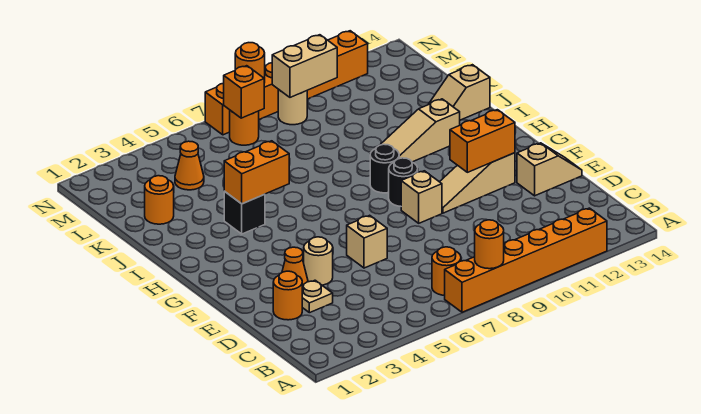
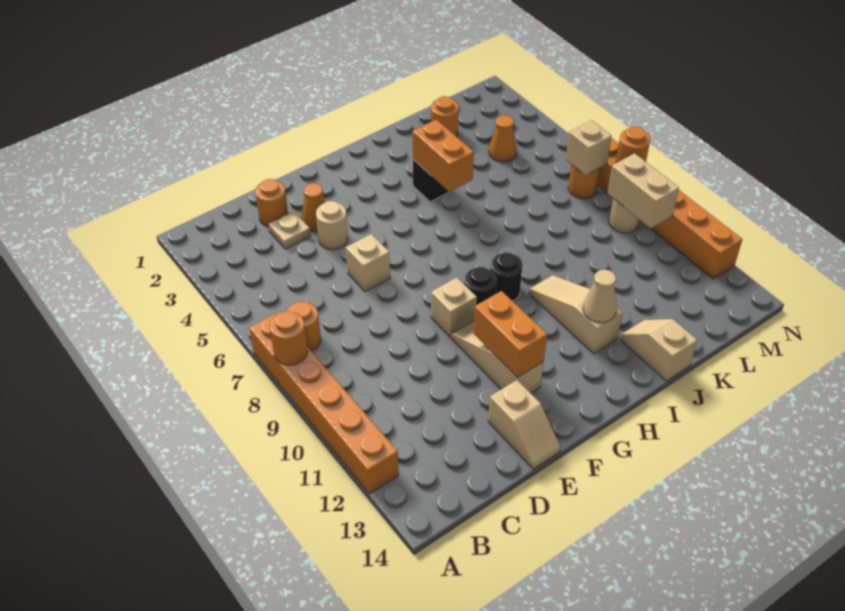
none -> tan cone I12 level 2
orange brick M7 level 2 -> tan brick M7 level 2

